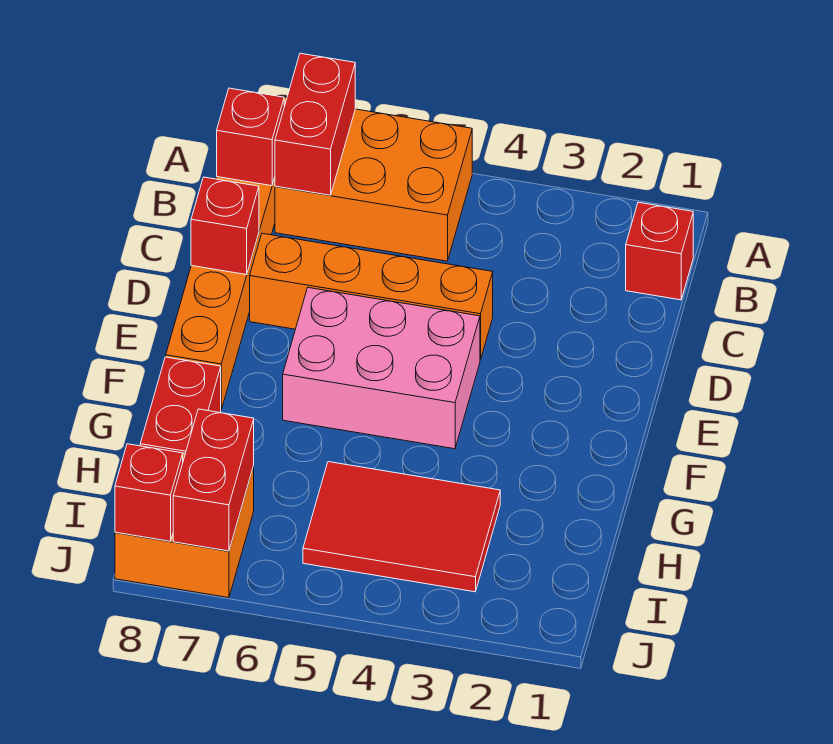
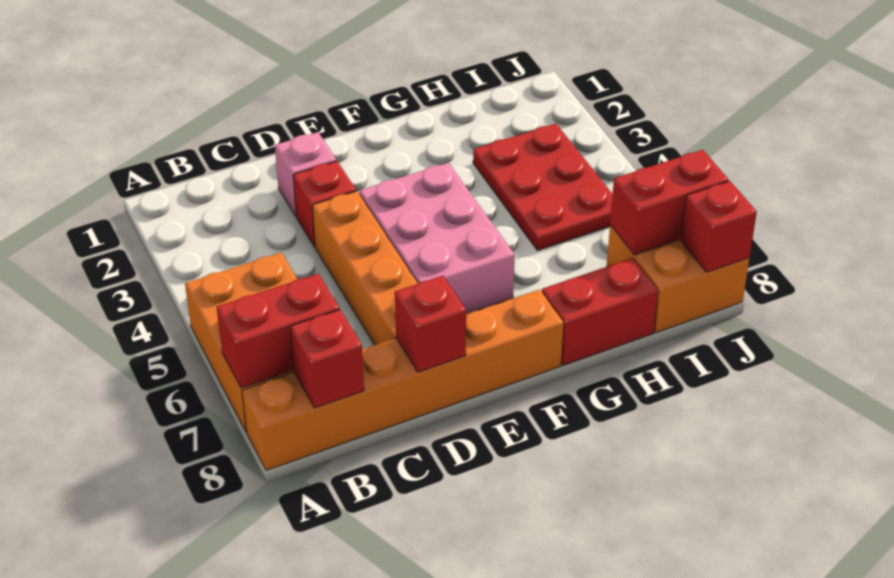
red brick B1 level 1 -> red brick D3 level 1
none -> pink brick D2 level 1
red tile H3:I5 level 1 -> red plate H3:I5 level 1

